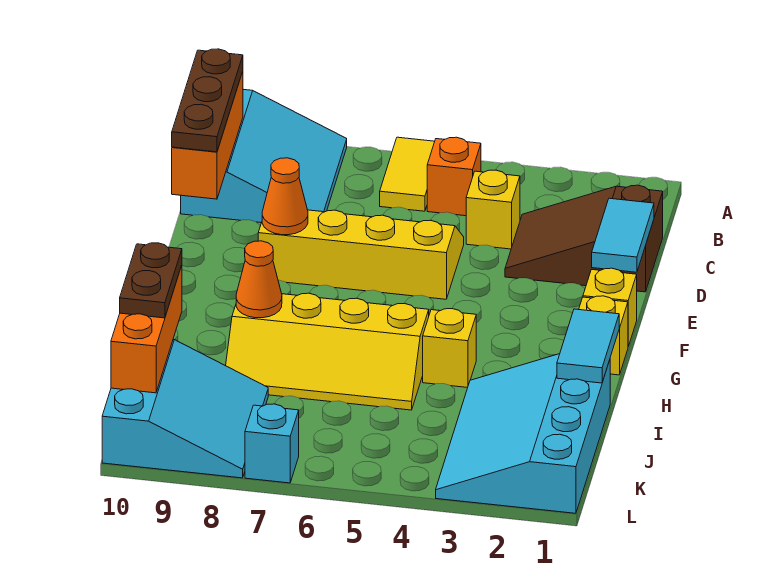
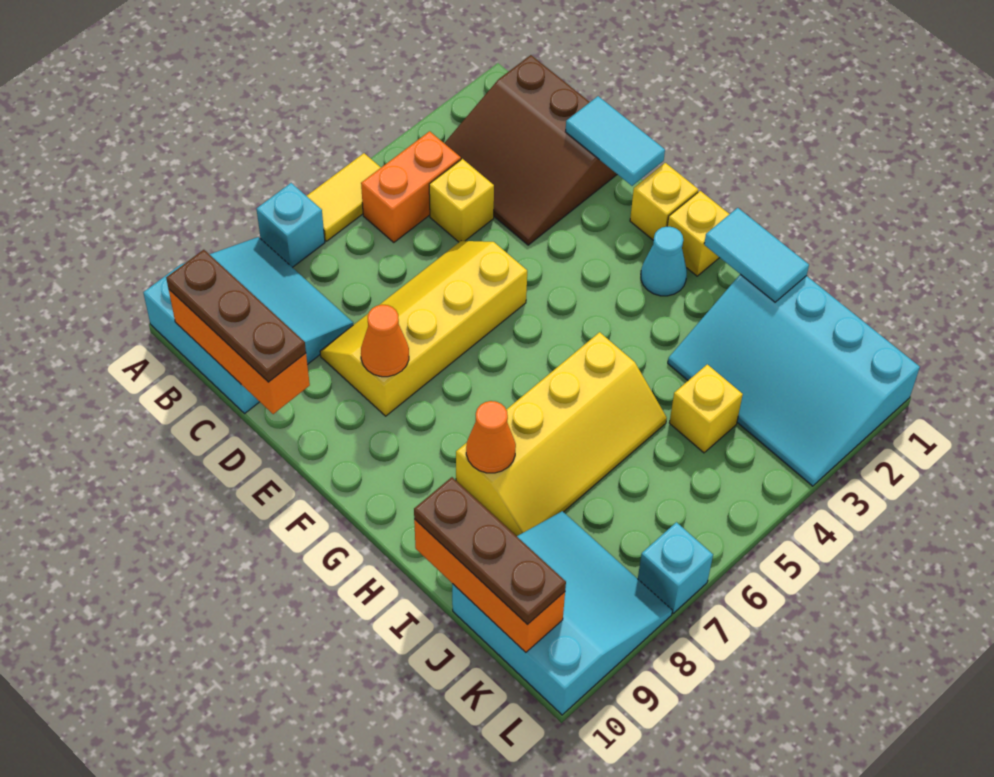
yellow tile A6:B6 level 1 -> yellow tile A5:A6 level 1
none -> cyan brick A7 level 1
orange brick B5 level 1 -> orange brick B4:B5 level 1
brown slope C1:D3 level 1 top 1 -> brown slope B1:D3 level 1 top 1
none -> cyan cone G2 level 1
yellow brick H4 level 1 -> yellow brick J4 level 1
brown plate I10:J10 level 3 -> brown plate I10:K10 level 3

